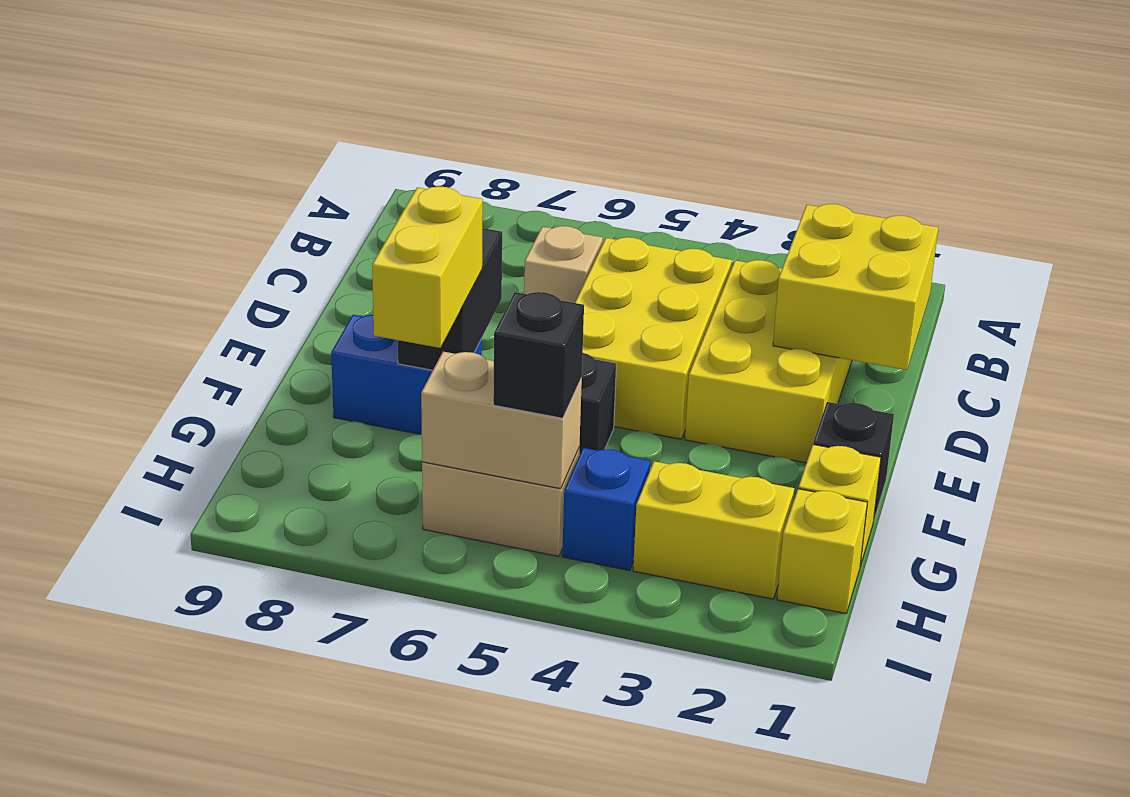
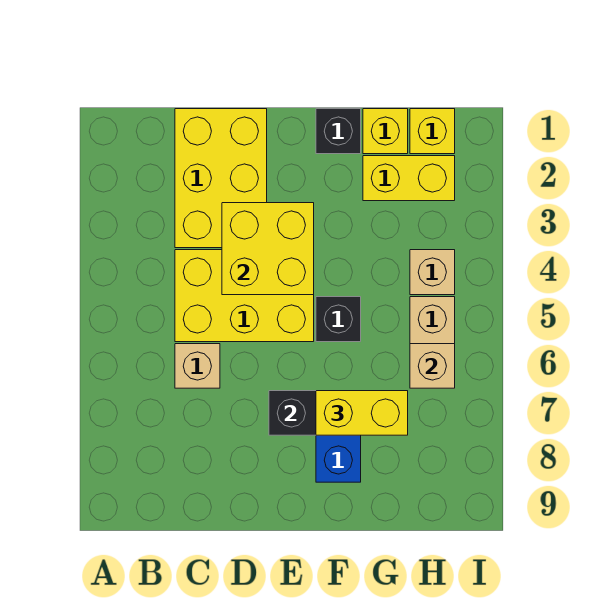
yellow brick C1:D2 level 2 -> yellow brick D3:E4 level 2
yellow brick C2:E3 level 1 -> yellow brick C1:D3 level 1
yellow brick H2:H3 level 1 -> yellow brick G2:H2 level 1
blue brick H4 level 1 -> tan brick H4 level 1
tan brick H5:H6 level 2 -> tan brick H6 level 2
black brick H5 level 3 -> none

